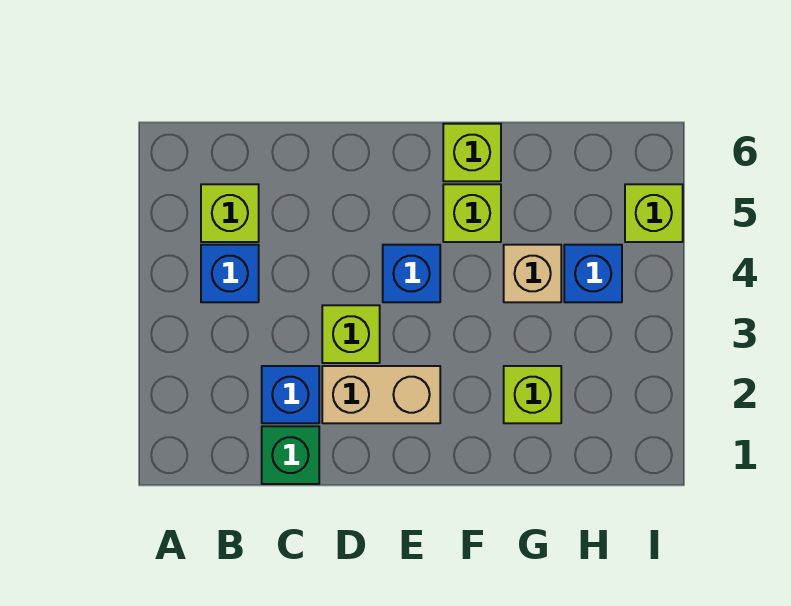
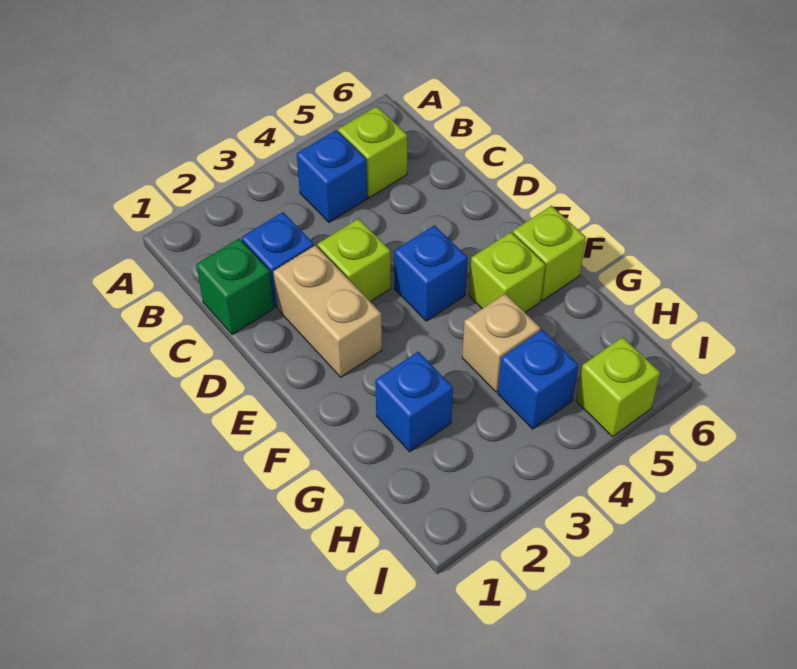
lime brick G2 level 1 -> blue brick G2 level 1

